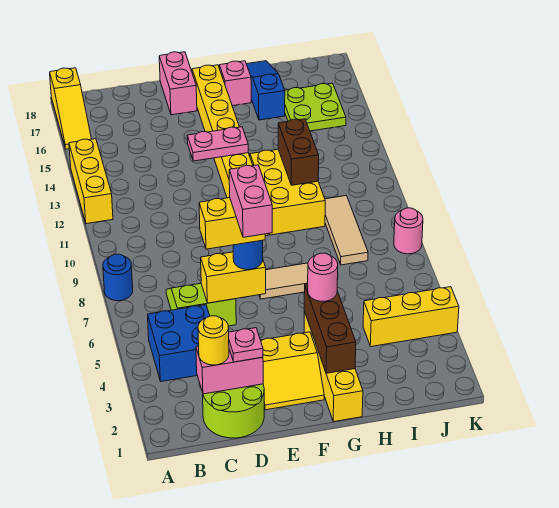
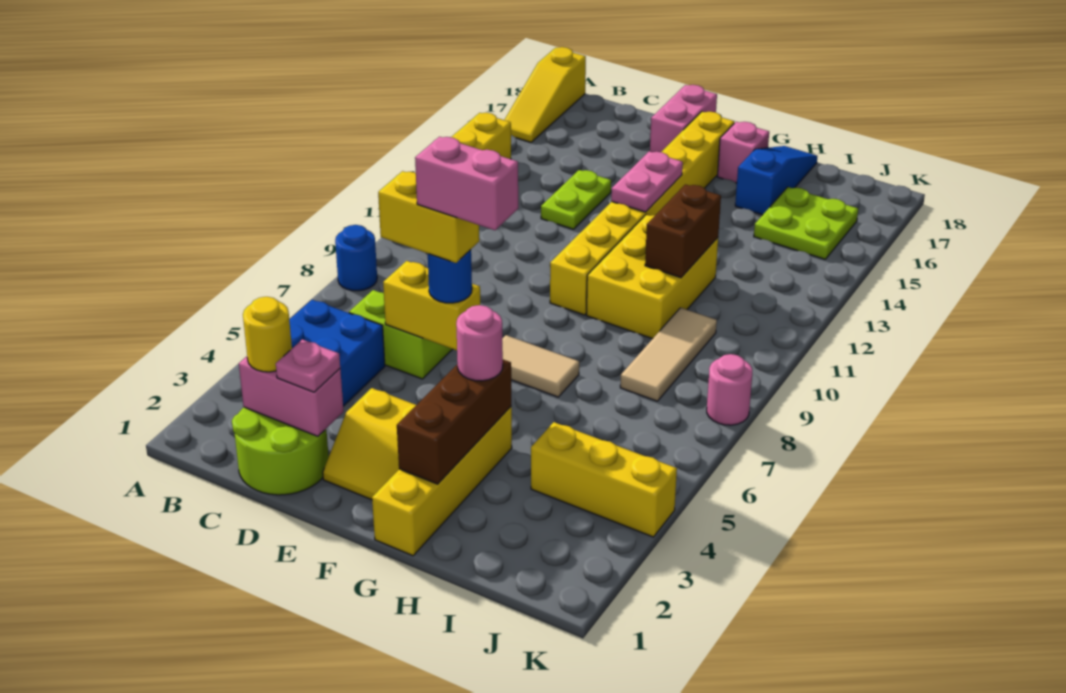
none -> lime plate D13:D14 level 1
pink brick E5:E6 level 5 -> pink brick E6:F6 level 5
pink plate E13:F13 level 2 -> pink plate F13:F14 level 2

